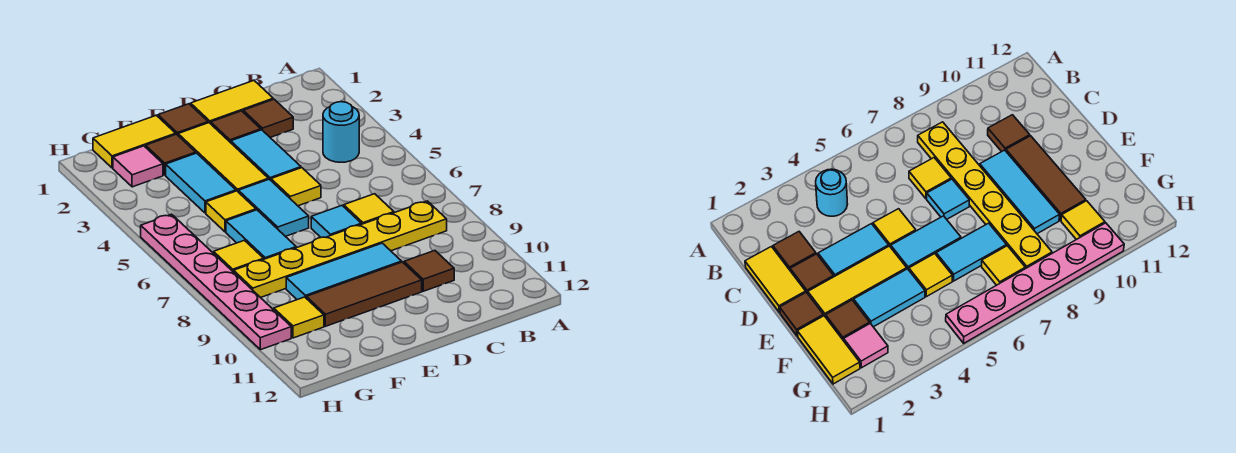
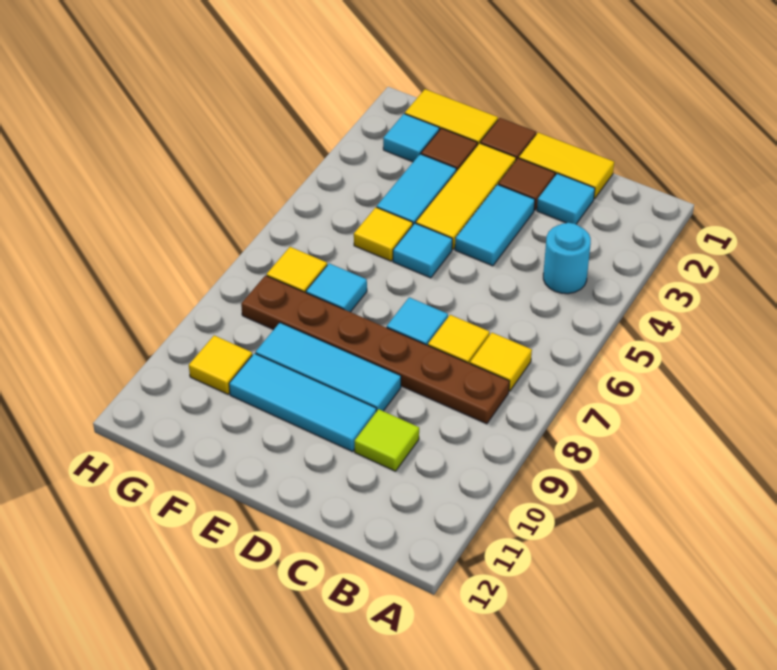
yellow plate B8:G8 level 1 -> brown plate B8:G8 level 1
brown tile C2 level 1 -> cyan tile C2 level 1
brown tile C10 level 1 -> lime tile C10 level 1
yellow tile D5 level 1 -> yellow tile B7 level 1
brown tile D10:F10 level 1 -> cyan tile D10:F10 level 1
cyan tile E5:E6 level 1 -> cyan tile E5 level 1
cyan tile F6:F7 level 1 -> cyan tile F7 level 1
pink tile G2 level 1 -> cyan tile G2 level 1
pink plate H5:H10 level 1 -> none

